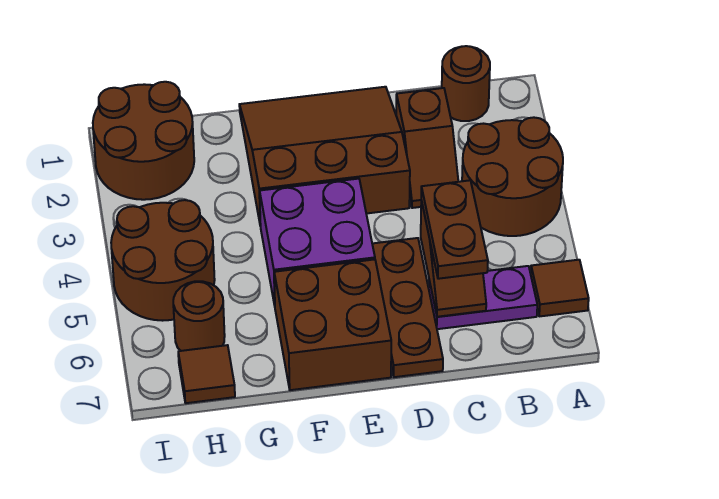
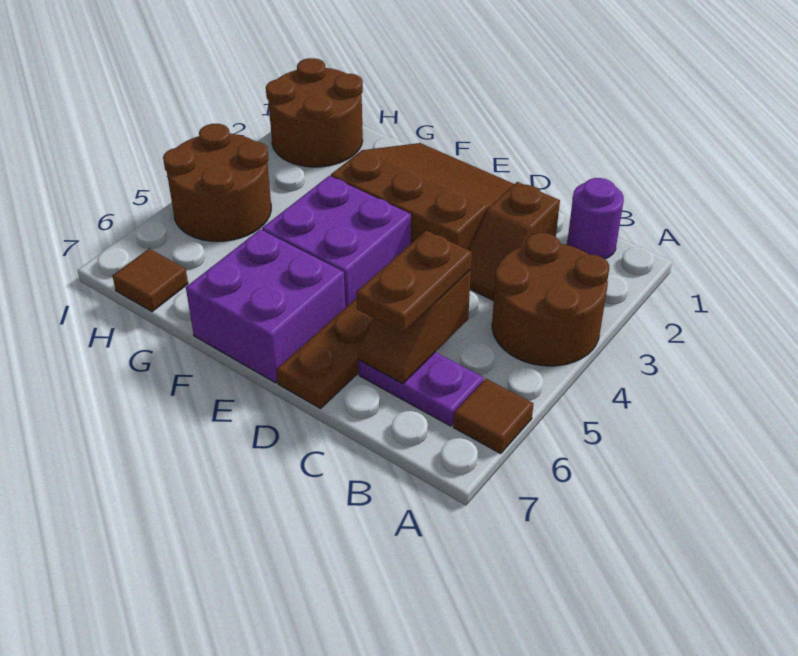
brown round brick B1 level 1 -> purple round brick B1 level 1
brown brick E6:F7 level 1 -> purple brick E6:F7 level 1
brown round brick H6 level 1 -> none

